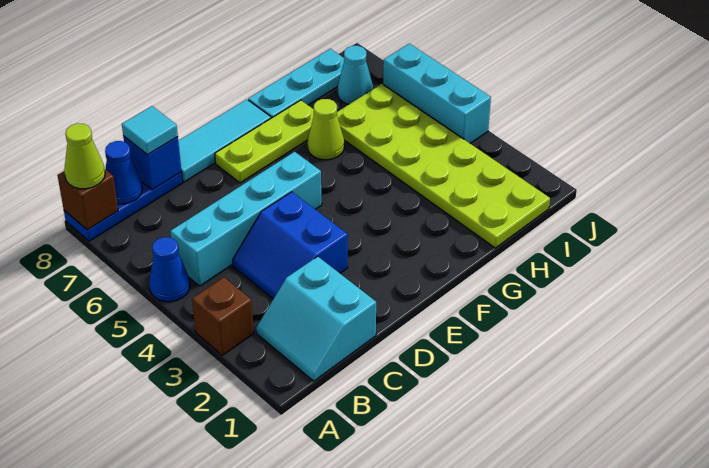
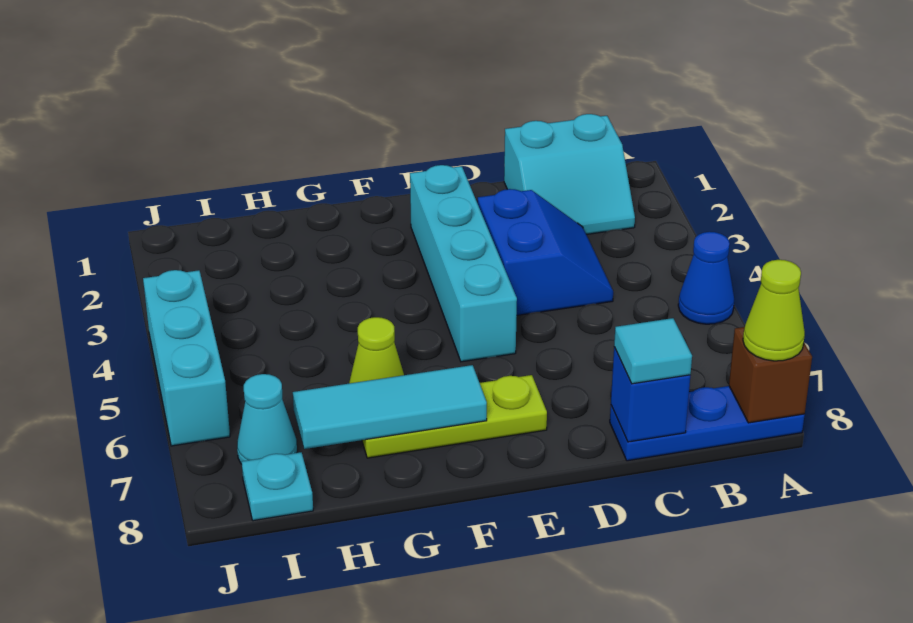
brown brick A3 level 1 -> none
cyan slope B1:C2 level 1 top C -> cyan slope B1:C2 level 1 top 1
cyan brick B5:E5 level 1 -> cyan brick E2:E5 level 1
blue cone B8 level 2 -> none
cyan tile D8:F8 level 1 -> cyan tile F7:H7 level 2
cyan plate G8:I8 level 1 -> cyan plate I8 level 1
lime plate H1:I6 level 1 -> none

